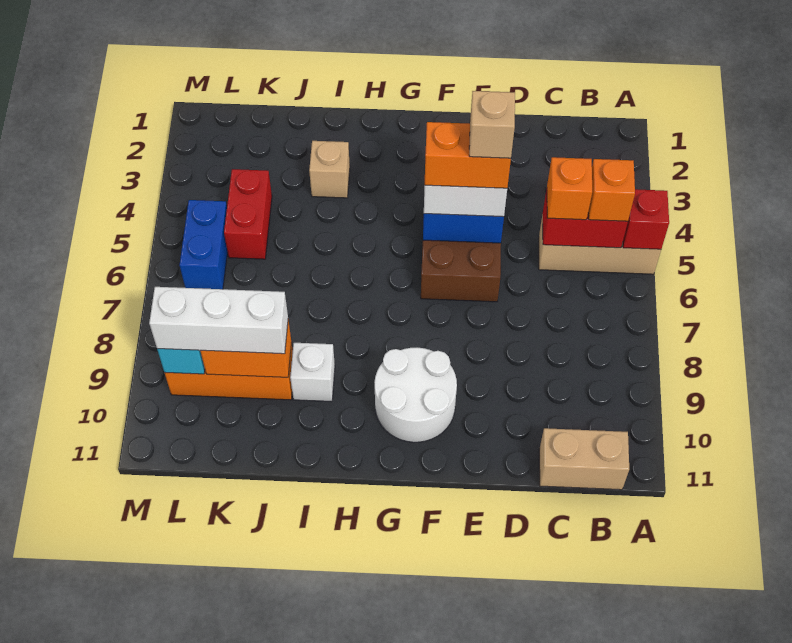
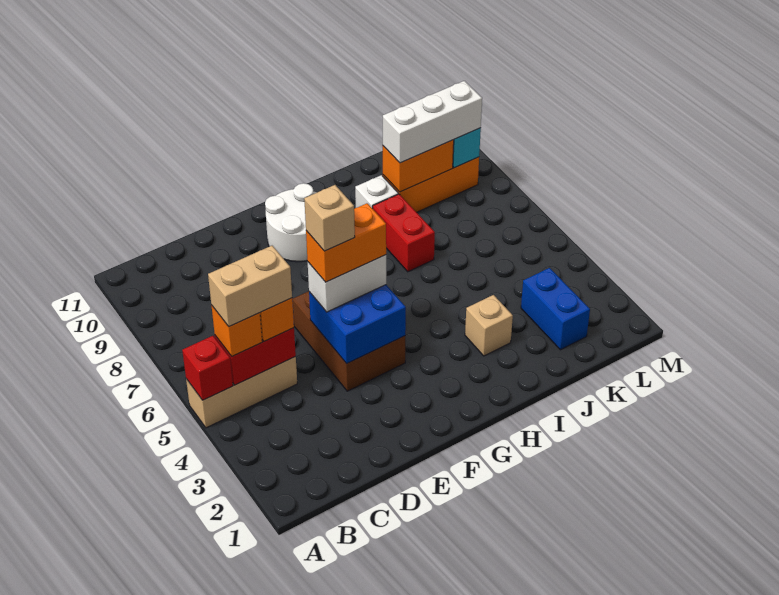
tan brick B11:C11 level 1 -> tan brick B5:C5 level 4
red brick K4:K5 level 1 -> red brick I7:I8 level 1
blue brick L5:L6 level 1 -> blue brick K2:K3 level 1

